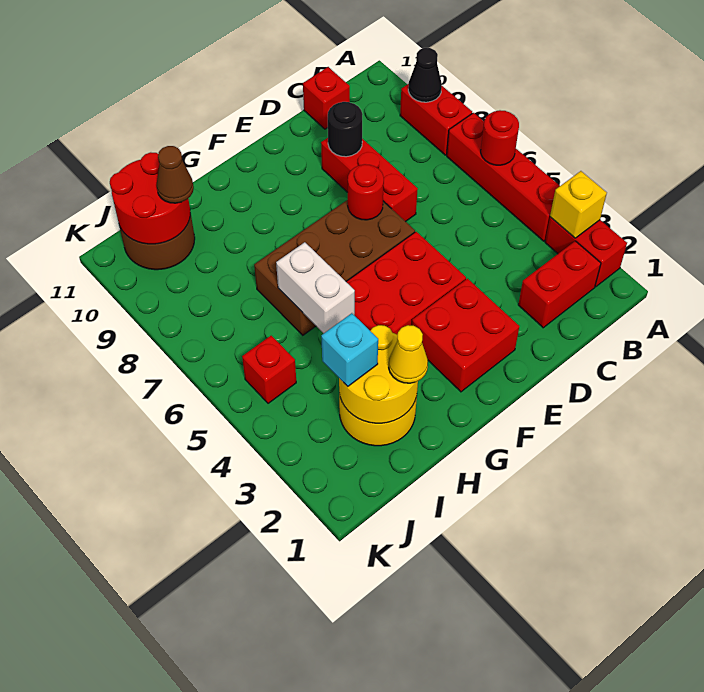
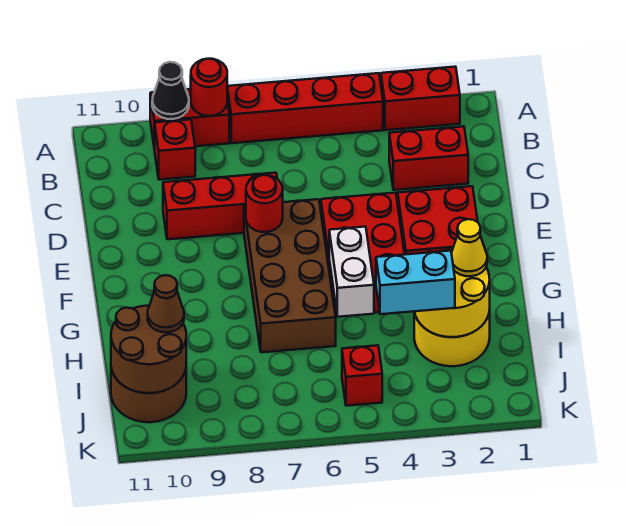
yellow brick A3 level 2 -> none
red round brick A6 level 2 -> red round brick A8 level 2
red brick B2:C2 level 1 -> red brick C2:C3 level 1
red brick C11 level 1 -> red brick B9 level 1
black round brick D9 level 2 -> none
white brick H5:H6 level 2 -> white brick G5:H5 level 2
cyan brick I3 level 3 -> cyan brick I3:I4 level 3
red round brick I10:J11 level 2 -> brown round brick I10:J11 level 2

